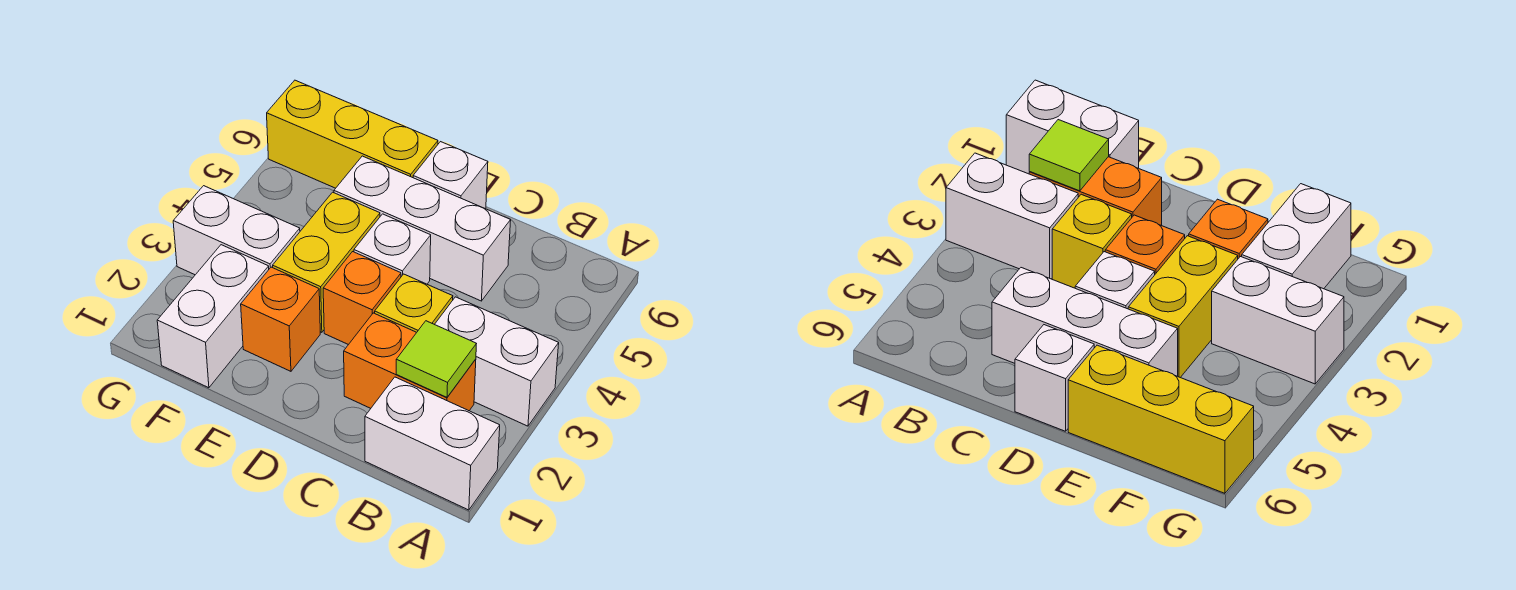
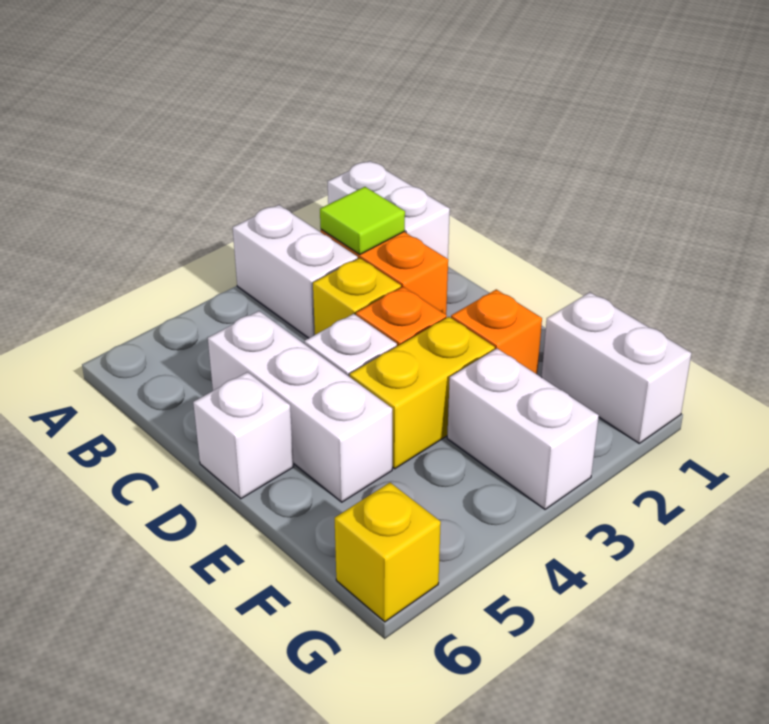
yellow brick E6:G6 level 1 -> yellow brick G6 level 1
white brick F1:F2 level 1 -> white brick F1:G1 level 1

